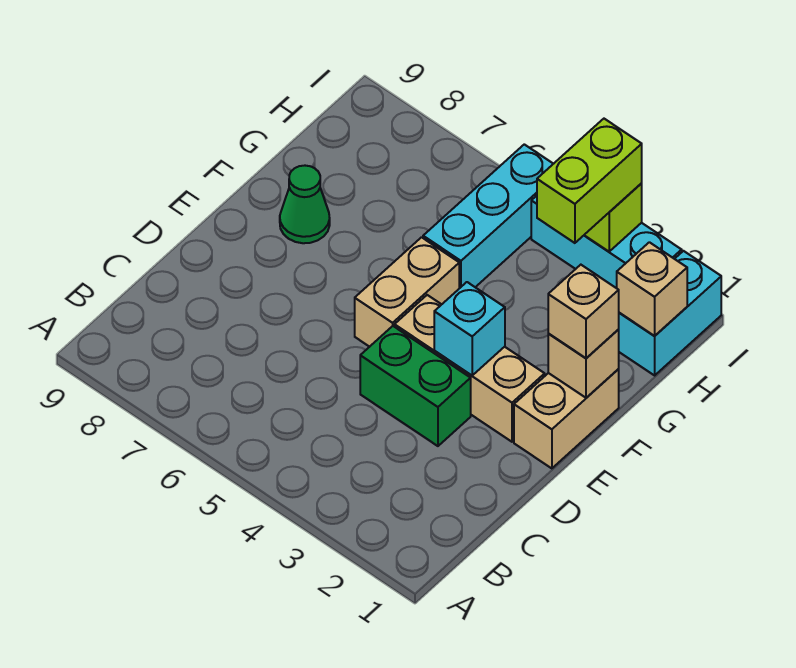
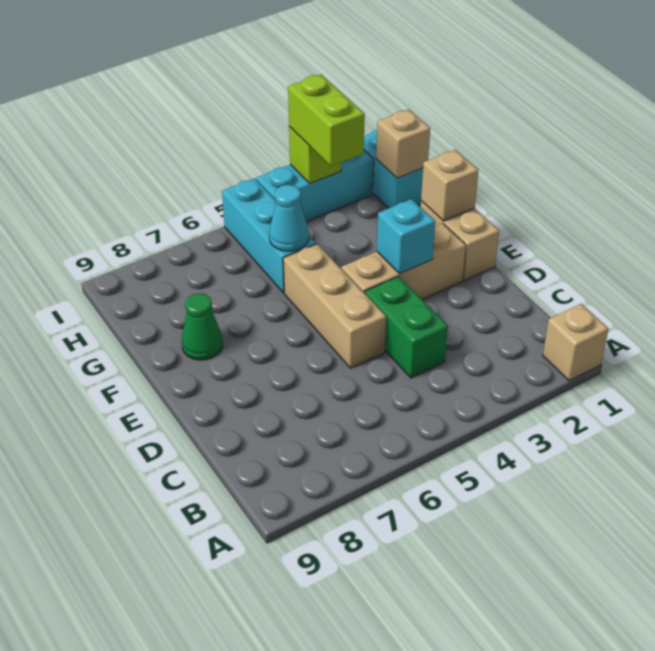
green brick D3:D4 level 1 -> green brick C4:D4 level 1
tan brick E5:F5 level 1 -> tan brick D5:F5 level 1
tan brick F1 level 3 -> tan brick A1 level 1
none -> cyan cone G5 level 2

